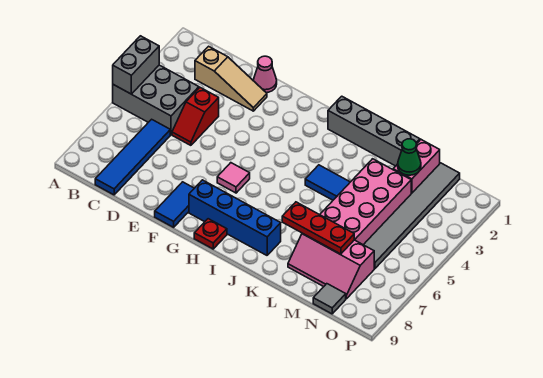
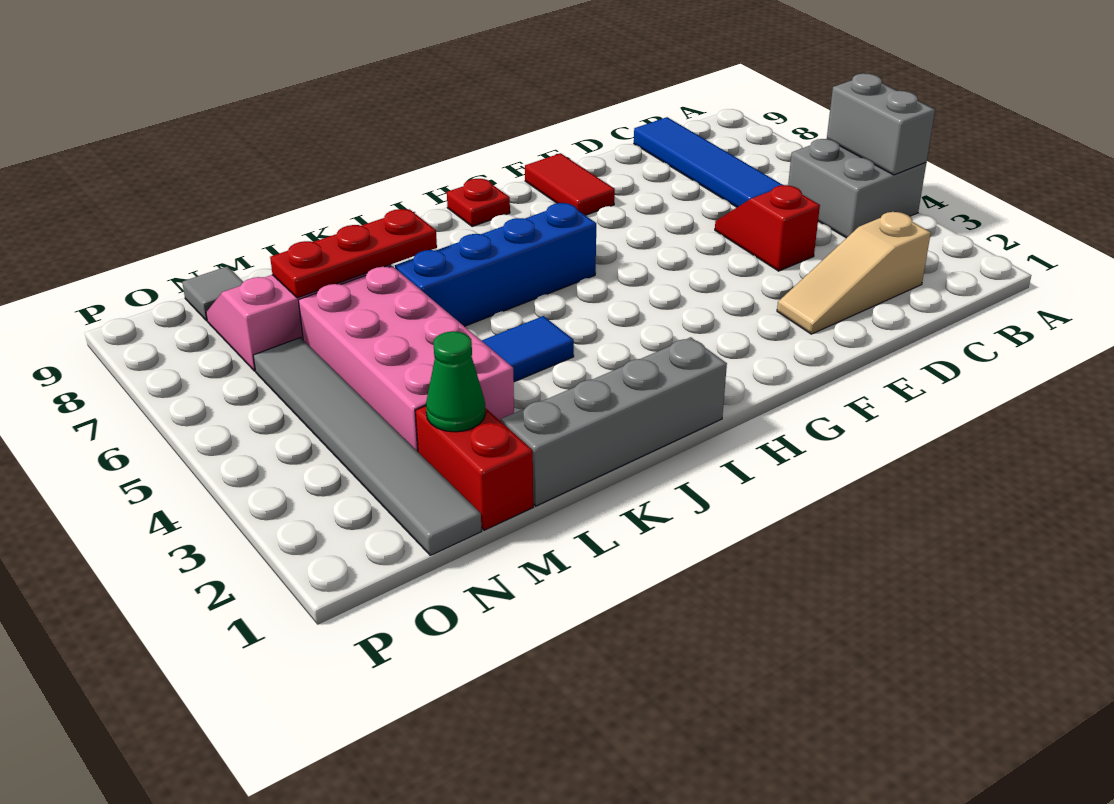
grey brick A4:C5 level 1 -> grey brick A4:B5 level 1
pink cone E1 level 1 -> none
blue tile F8:F9 level 1 -> red tile F8:F9 level 1
pink tile G6 level 1 -> none
blue brick G8:J8 level 1 -> blue brick H6:K6 level 1
pink brick M1:M2 level 1 -> red brick M1:M2 level 1

